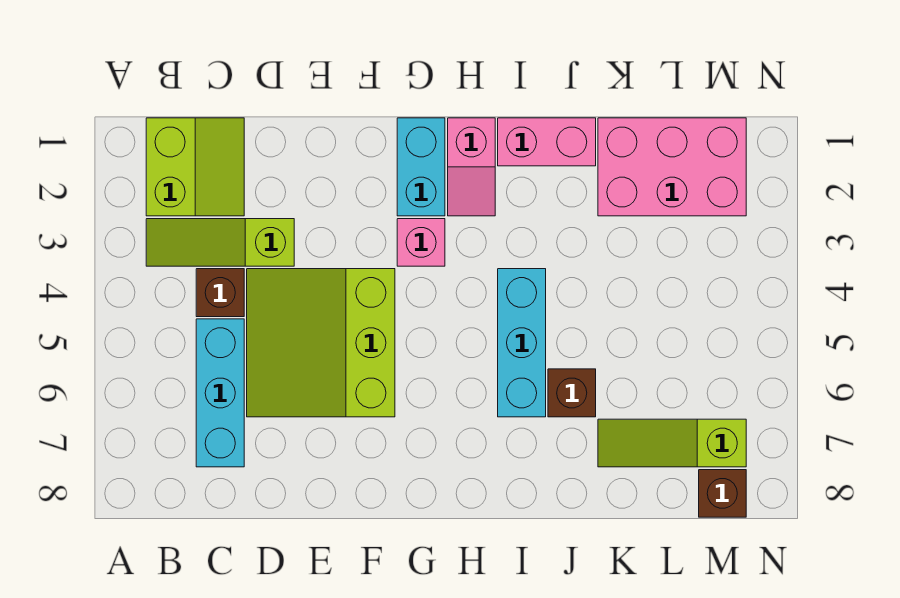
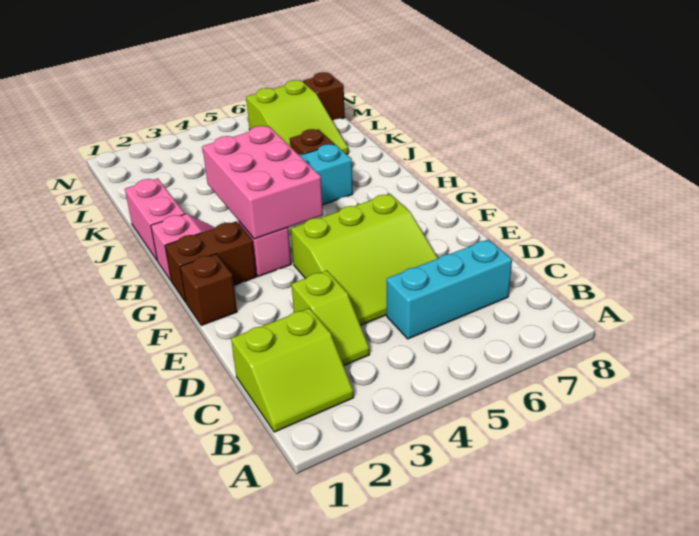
lime slope B1:C2 level 1 top B -> lime slope B1:C2 level 1 top C
lime slope B3:D3 level 1 top D -> lime slope C3:D3 level 1 top D
brown brick C4 level 1 -> brown brick F1 level 1
cyan brick G1:G2 level 1 -> brown brick G1:G2 level 1
pink brick K1:M2 level 1 -> pink brick G3:I4 level 2
lime slope K7:M7 level 1 top M -> lime slope K6:M7 level 1 top M

